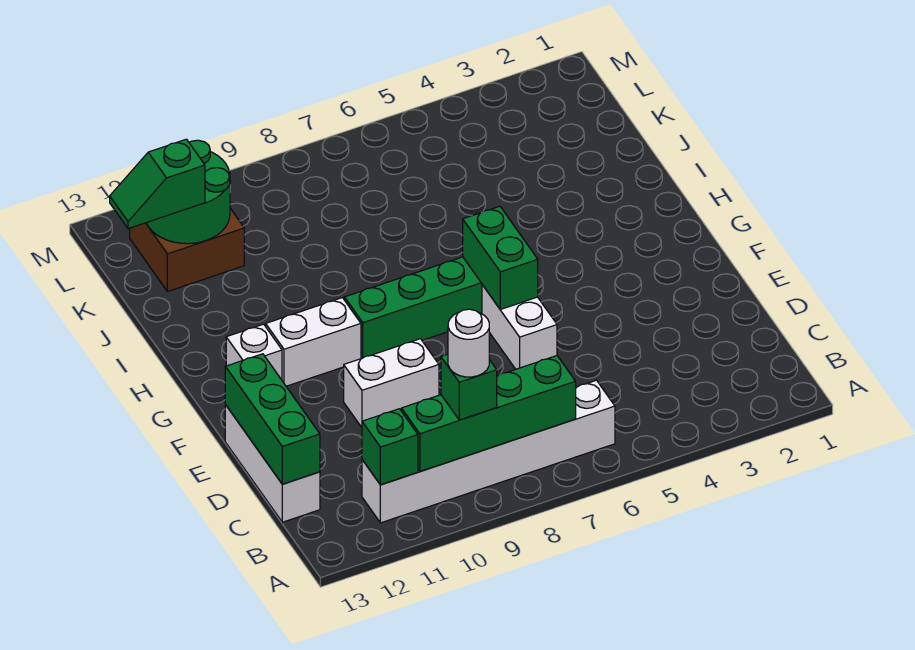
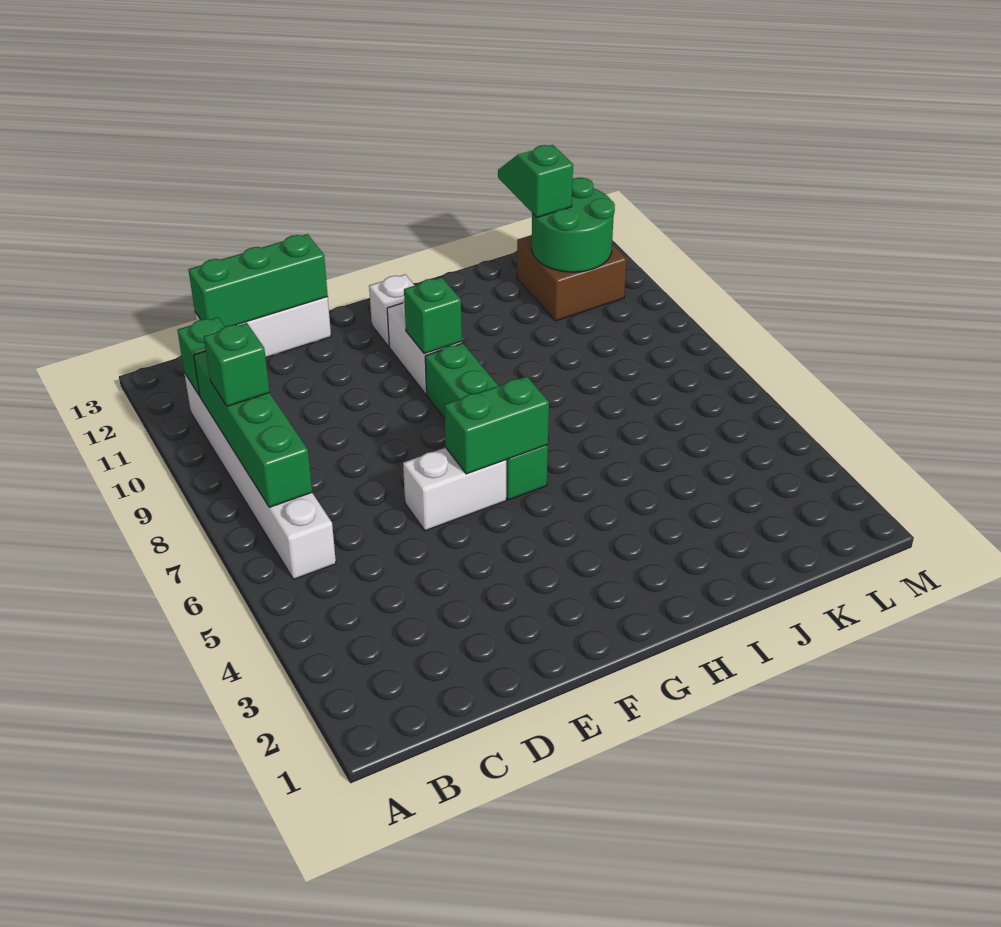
white round brick B9 level 4 -> none
white brick E9:E10 level 1 -> none
none -> green brick G10 level 2

